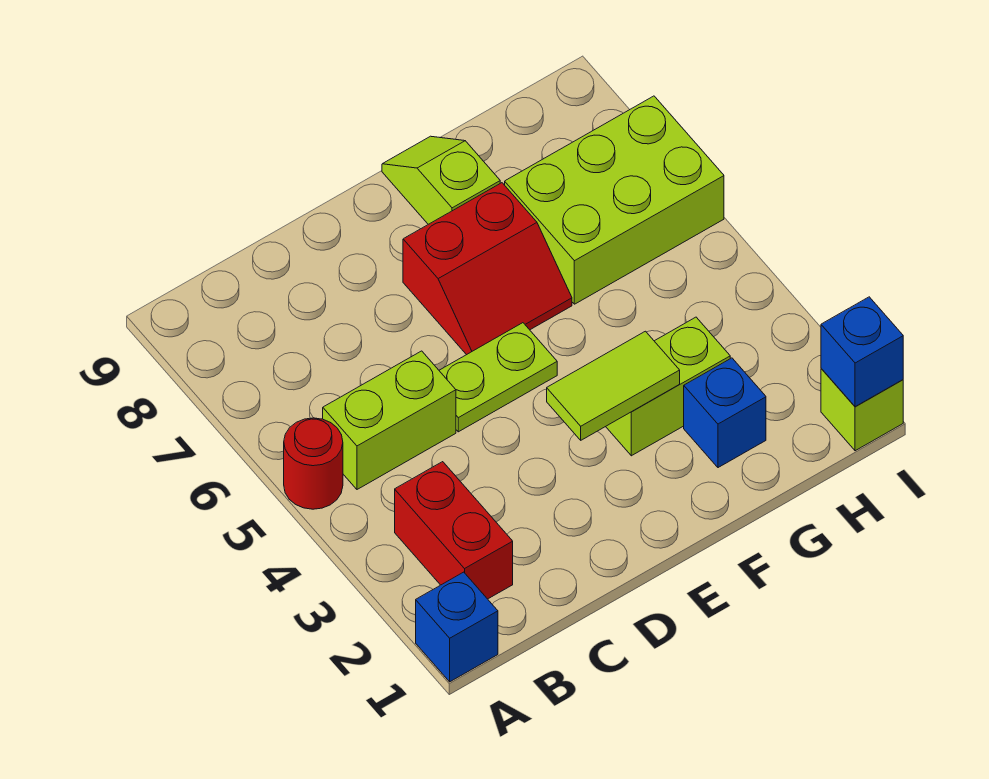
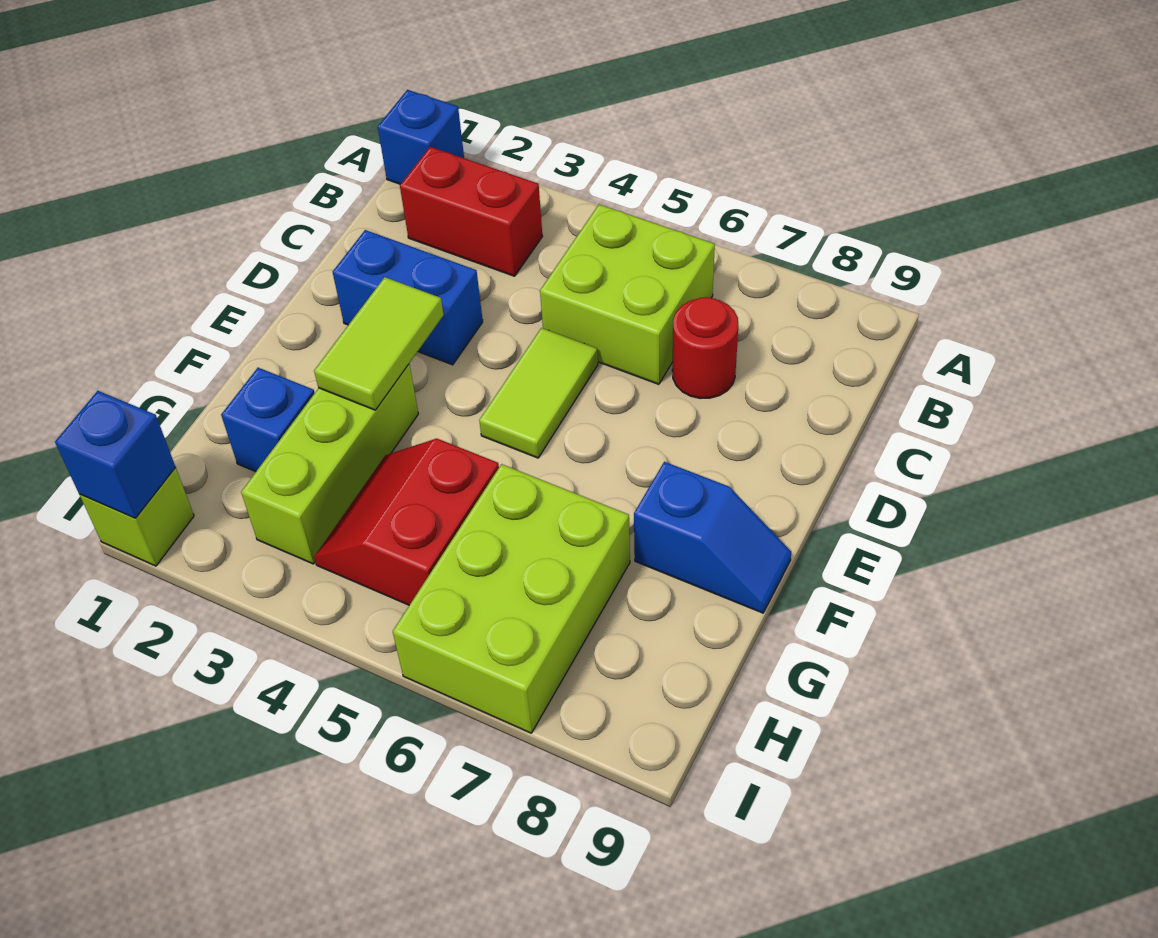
red round brick A5 level 1 -> red round brick C7 level 1
lime brick B5:C5 level 1 -> lime brick B5:C6 level 1
none -> blue brick D2:D3 level 1
lime plate D5:E5 level 1 -> lime tile D5:E5 level 1
red slope E6:F7 level 1 top 7 -> red slope G4:H5 level 1 top 5
lime brick F3:G3 level 1 -> lime brick F3:H3 level 1
lime slope F8:F9 level 1 top 8 -> blue slope F8:F9 level 1 top 8

